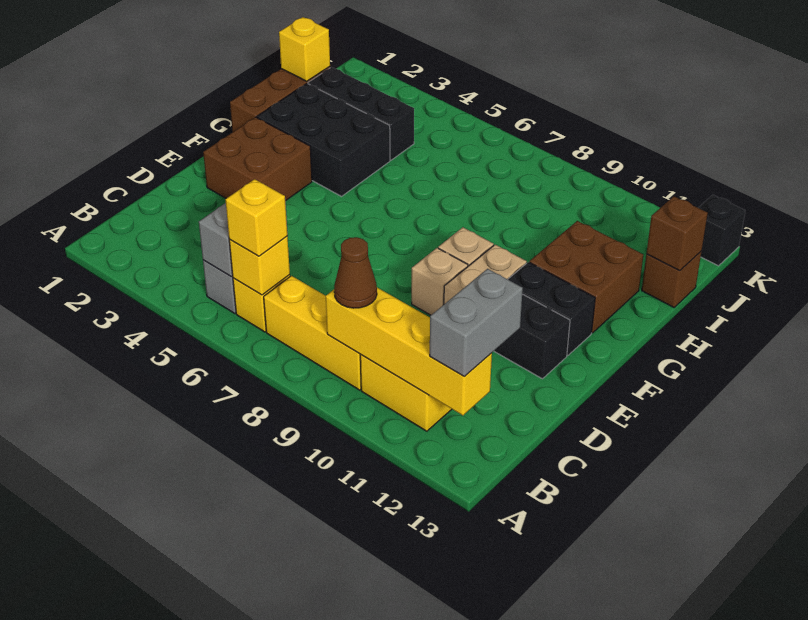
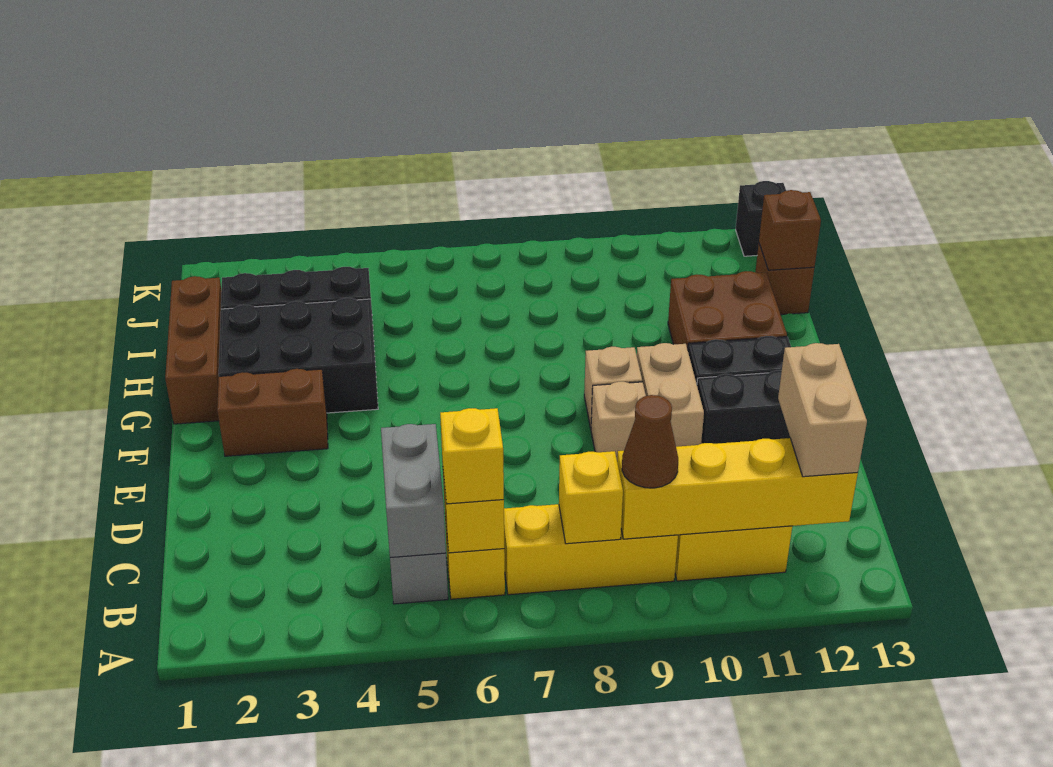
grey brick B12:C12 level 3 -> tan brick B12:C12 level 3
brown brick E2:F3 level 1 -> brown brick F2:F3 level 1
yellow brick I1 level 2 -> yellow brick B8 level 2

